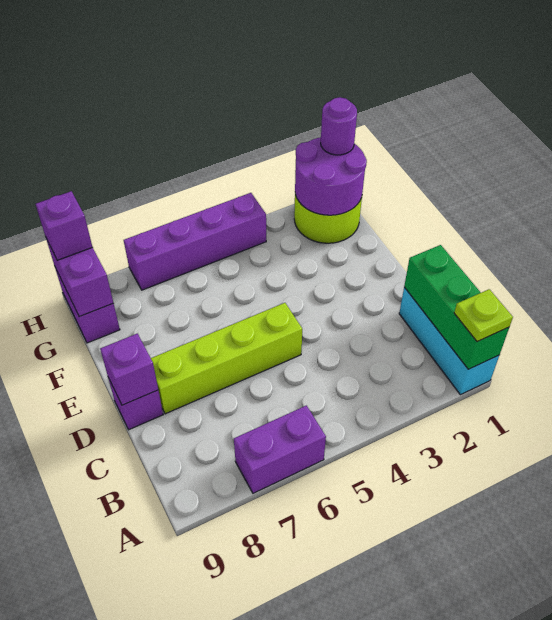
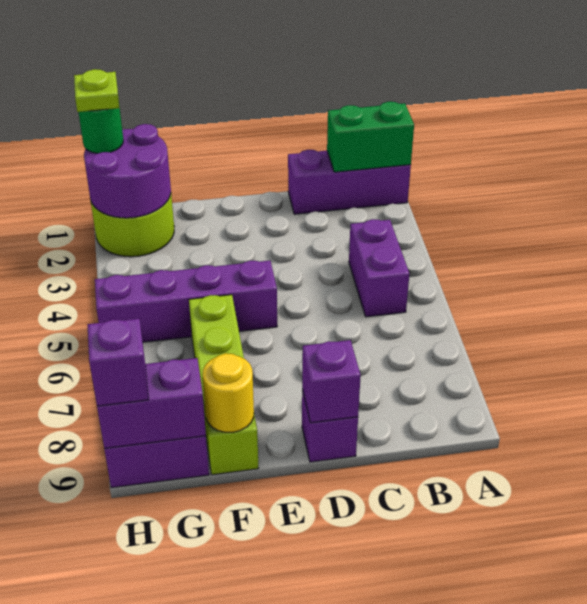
cyan brick A1:C1 level 1 -> purple brick A1:C1 level 1
green brick A1:C1 level 2 -> green brick A1:B1 level 2
lime plate A1 level 3 -> lime plate H1 level 4
purple brick A6:A7 level 1 -> purple brick B4:B5 level 1
lime brick D5:D8 level 1 -> lime brick F6:F9 level 1
none -> yellow round brick F9 level 2
purple round brick H1 level 3 -> green round brick H1 level 3
purple brick H4:H7 level 1 -> purple brick E5:H5 level 1

